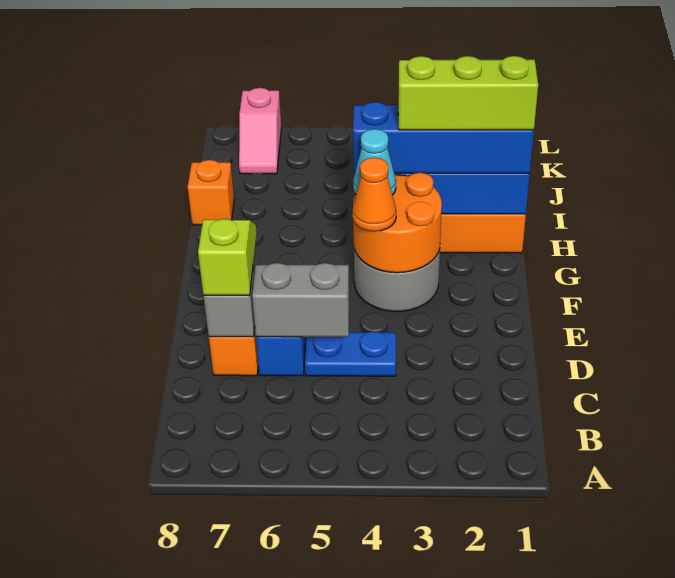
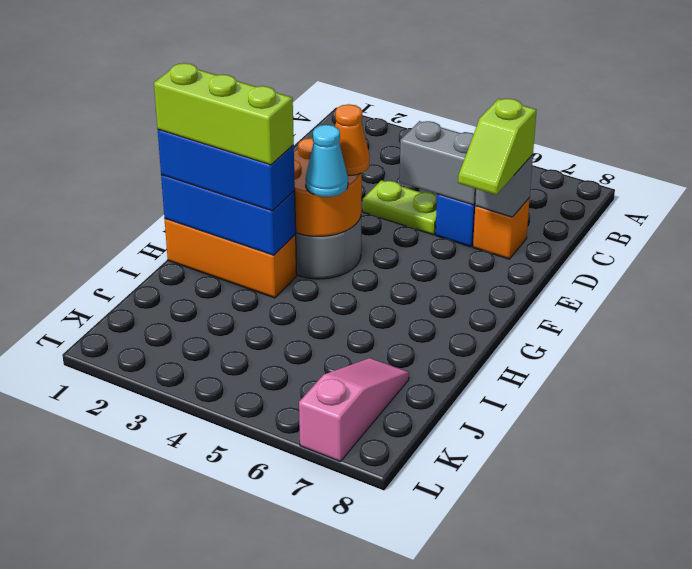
blue plate D4:D5 level 1 -> lime plate D4:D5 level 1
blue brick H1:H4 level 3 -> blue brick H1:H3 level 3
orange brick I8 level 1 -> none
pink slope K7:L7 level 1 top L -> pink slope J7:L7 level 1 top L

